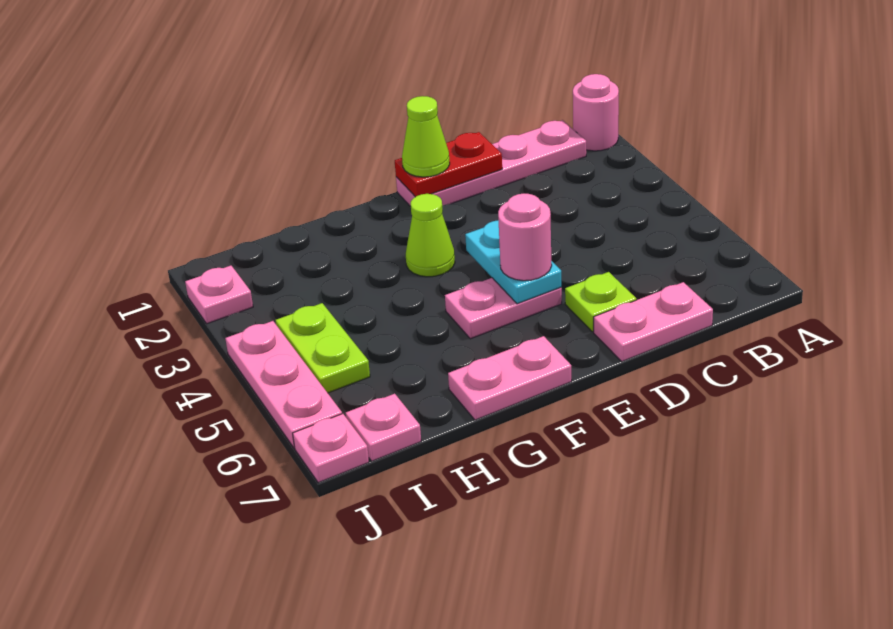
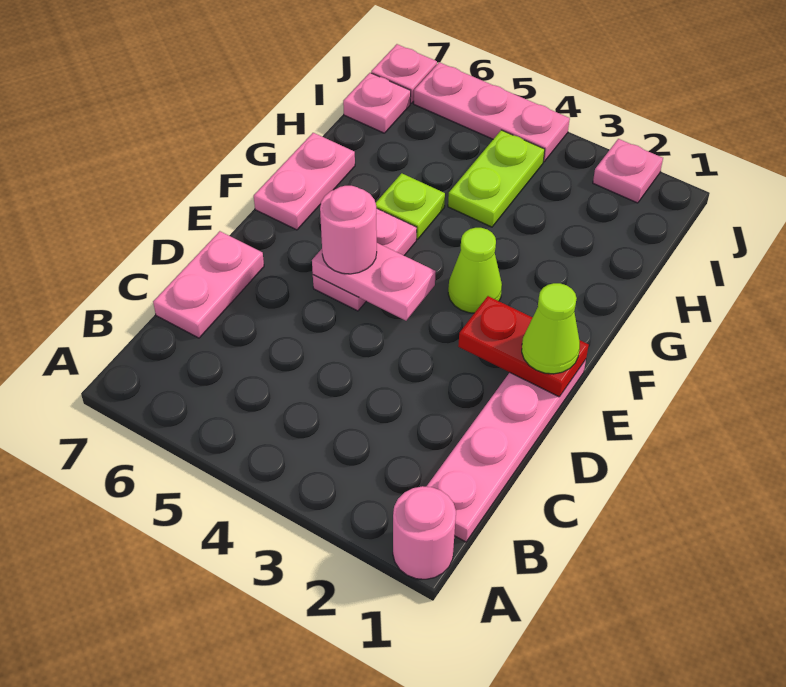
red plate D1:E1 level 2 -> red plate E1:E2 level 2
lime plate D6 level 1 -> lime plate G5 level 1
cyan plate E4:E5 level 2 -> pink plate E4:E5 level 2
lime plate I4:I5 level 1 -> lime plate H4:I4 level 1

